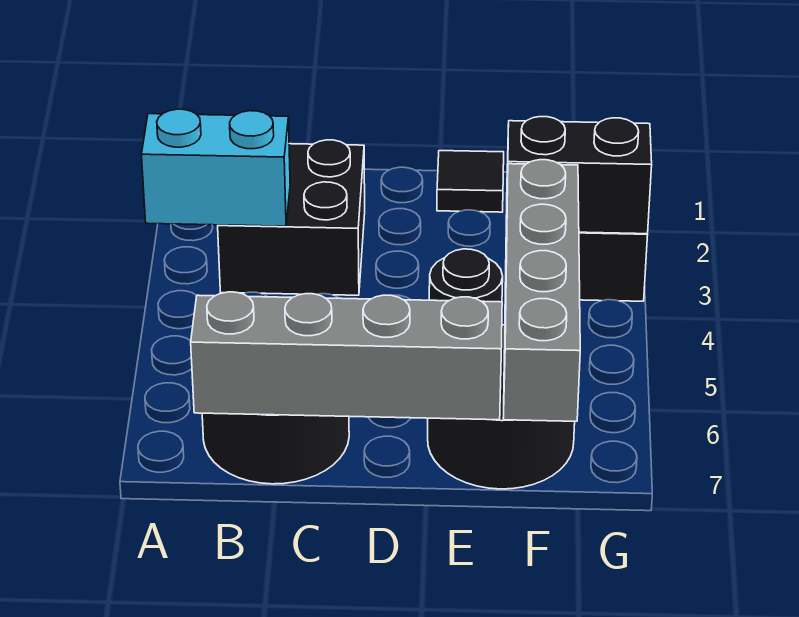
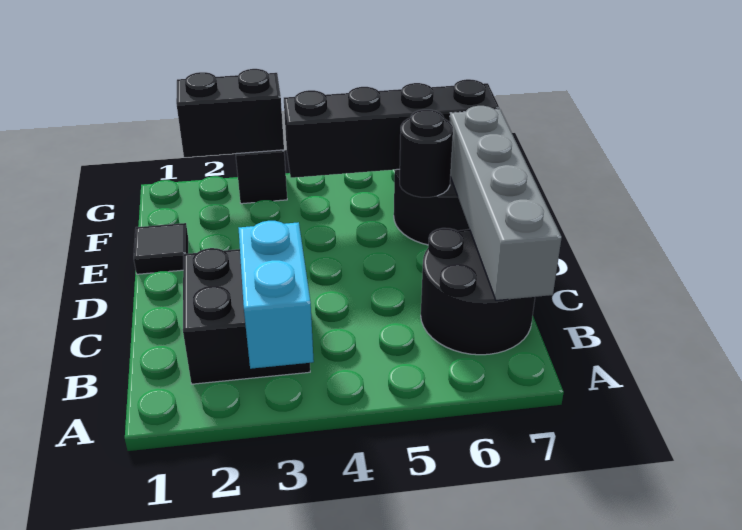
black brick F3:G3 level 2 -> black brick G2:G3 level 2
grey brick F4:F7 level 2 -> black brick F4:F7 level 2

